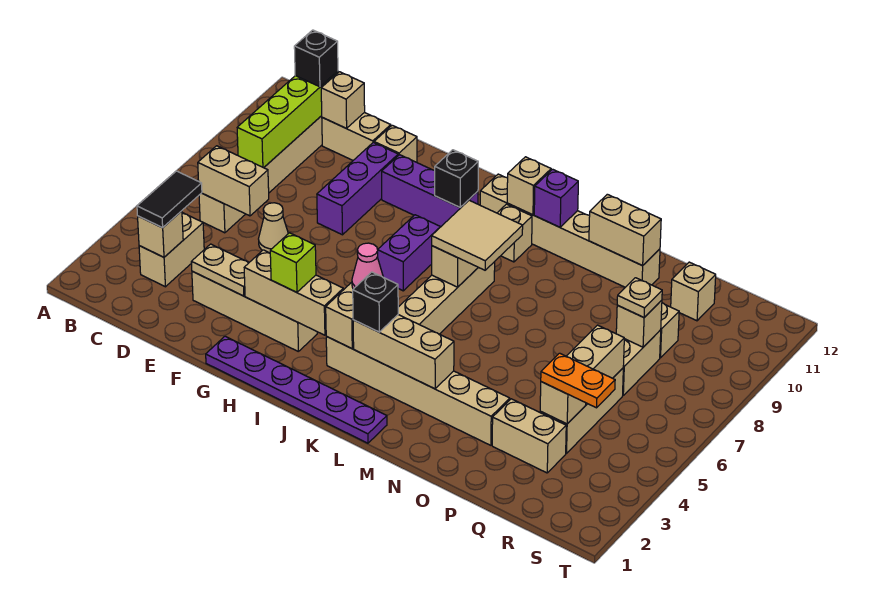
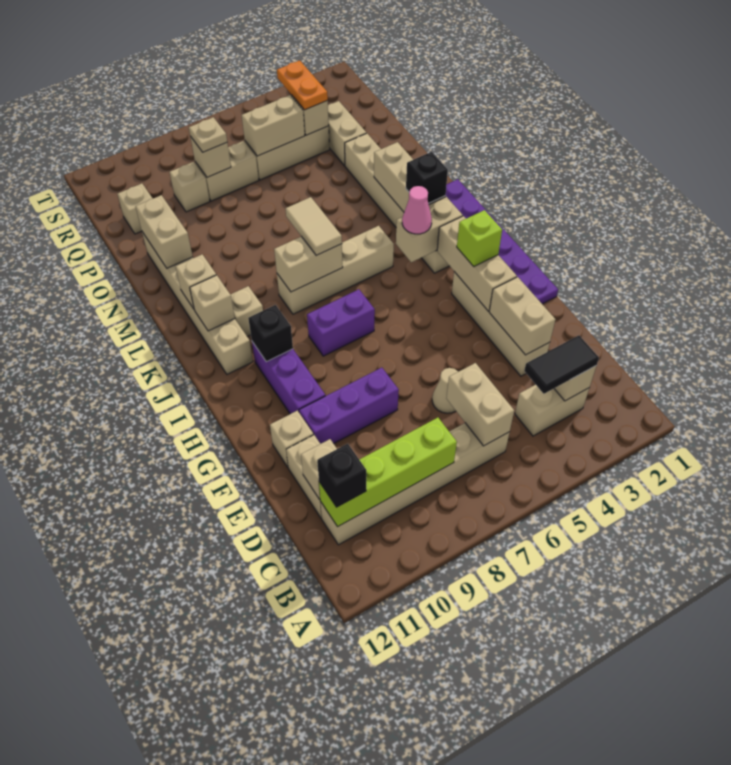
tan plate E3:F3 level 2 -> tan brick E3:F3 level 2
tan tile K7:L8 level 3 -> tan tile K7:L7 level 3
purple brick L11 level 2 -> tan brick L11 level 2

